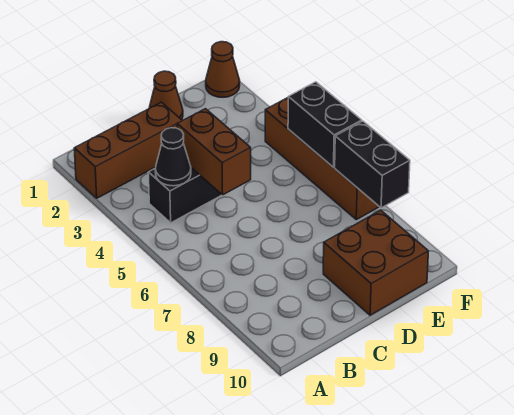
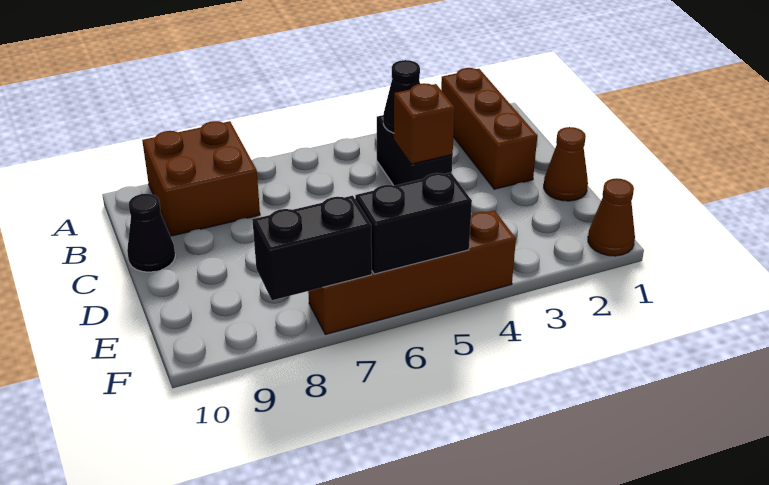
brown brick C4:C5 level 2 -> brown brick C4 level 2
none -> black cone C10 level 1
brown brick D9:E10 level 1 -> brown brick A8:B9 level 1

